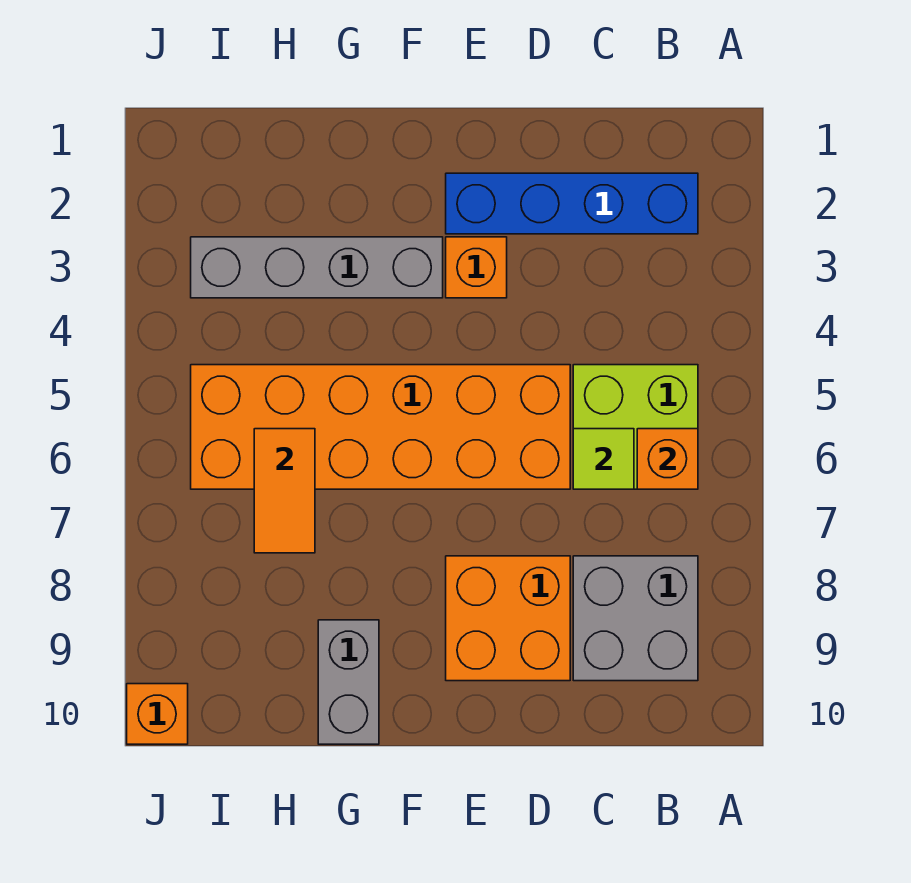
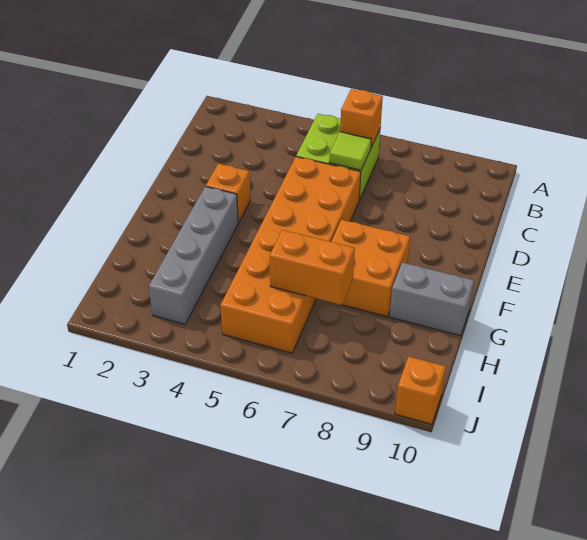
blue brick B2:E2 level 1 -> none
grey brick B8:C9 level 1 -> none
orange brick D8:E9 level 1 -> orange brick F7:G8 level 1
orange tile H6:H7 level 2 -> orange brick H6:H7 level 2

